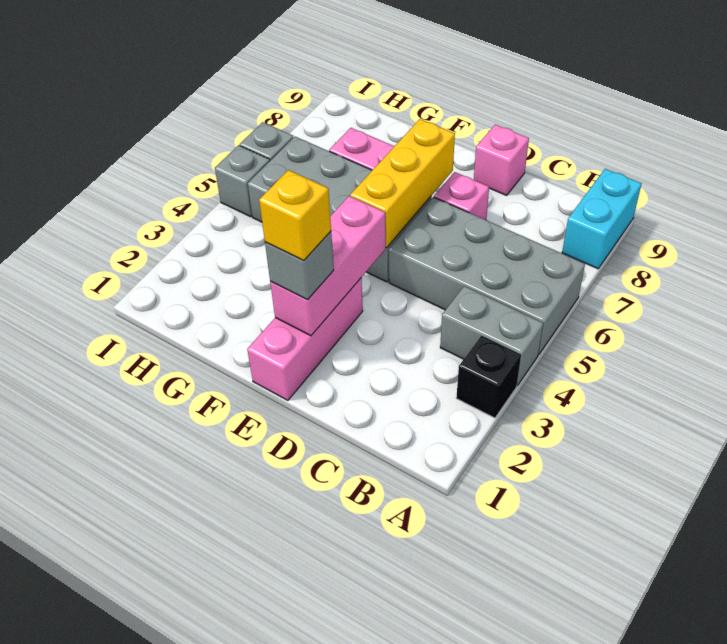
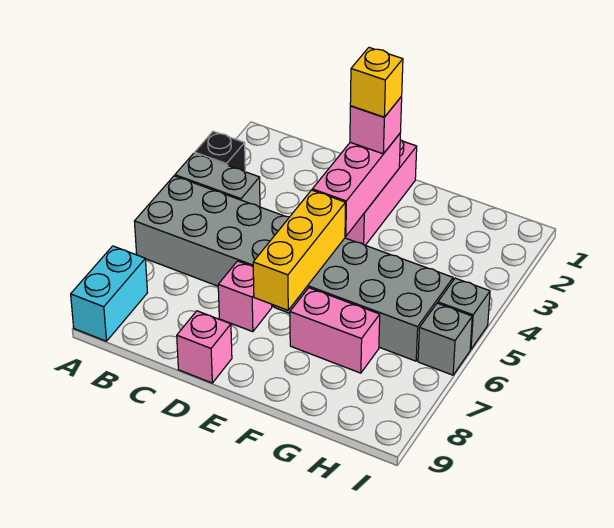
grey brick E2 level 3 -> pink brick E2 level 3

